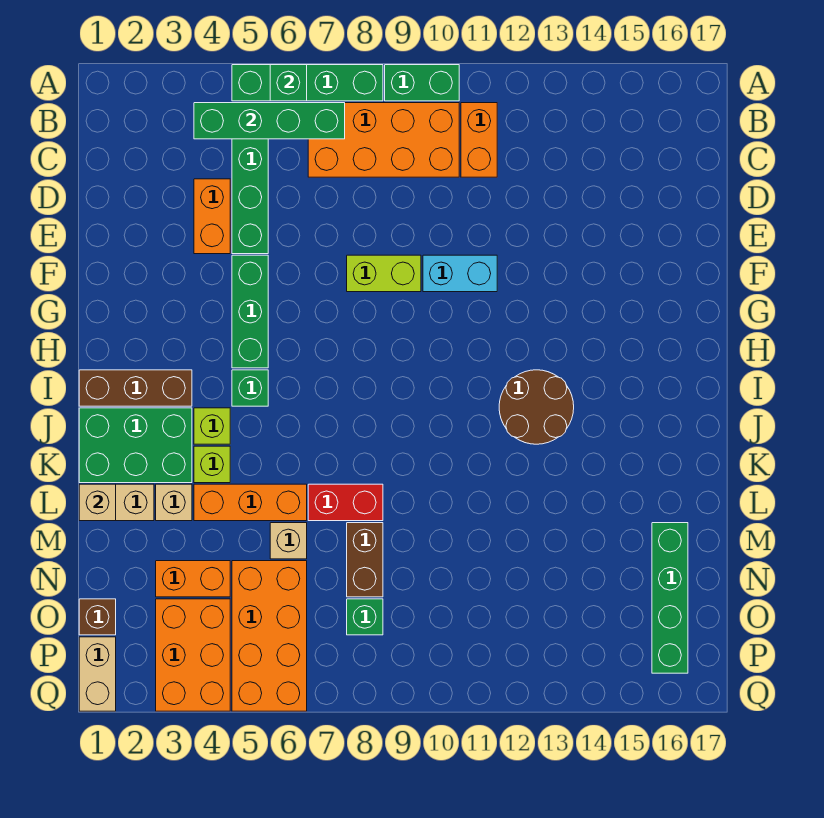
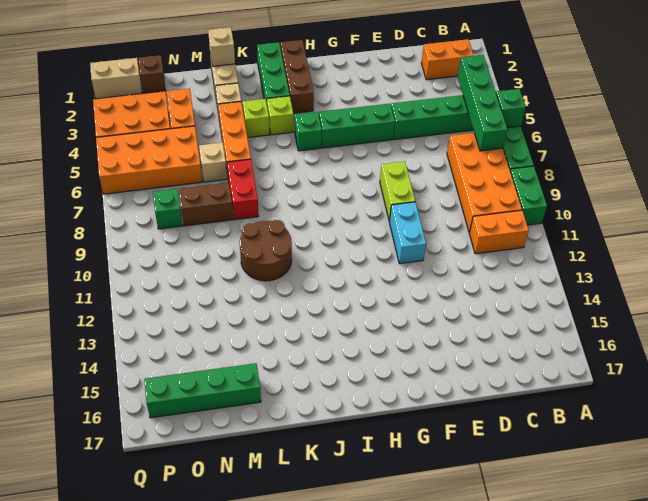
orange brick D4:E4 level 1 -> orange brick B2:C2 level 1
brown round brick I12:J13 level 1 -> brown round brick K10:L11 level 1
green brick J1:K3 level 1 -> green brick J1:J3 level 1

